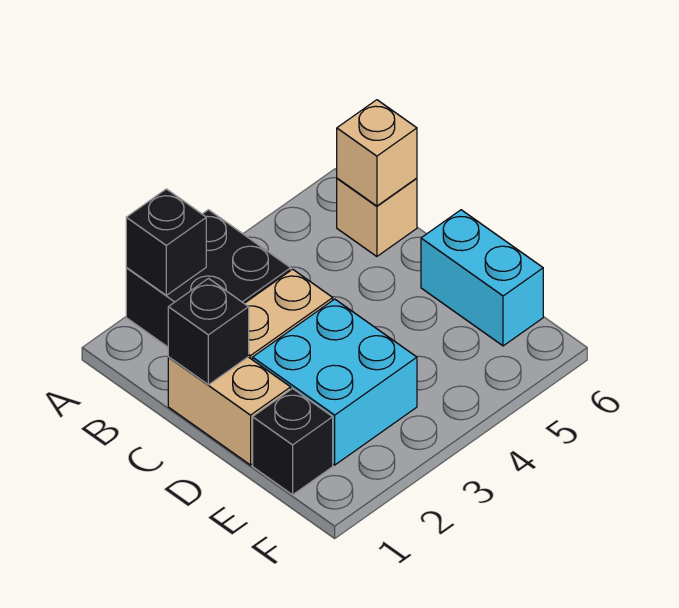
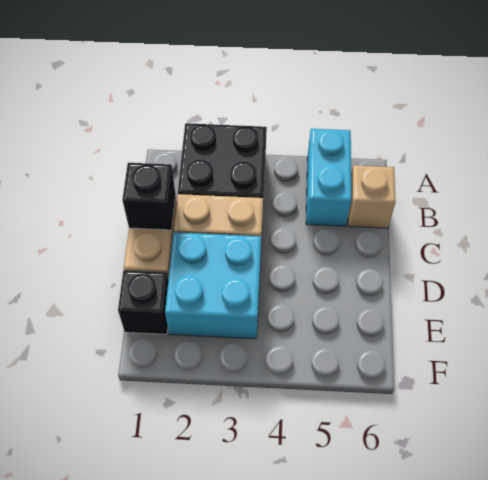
black brick A2 level 2 -> none
tan brick B6 level 2 -> none
cyan brick D6:E6 level 1 -> cyan brick A5:B5 level 1

